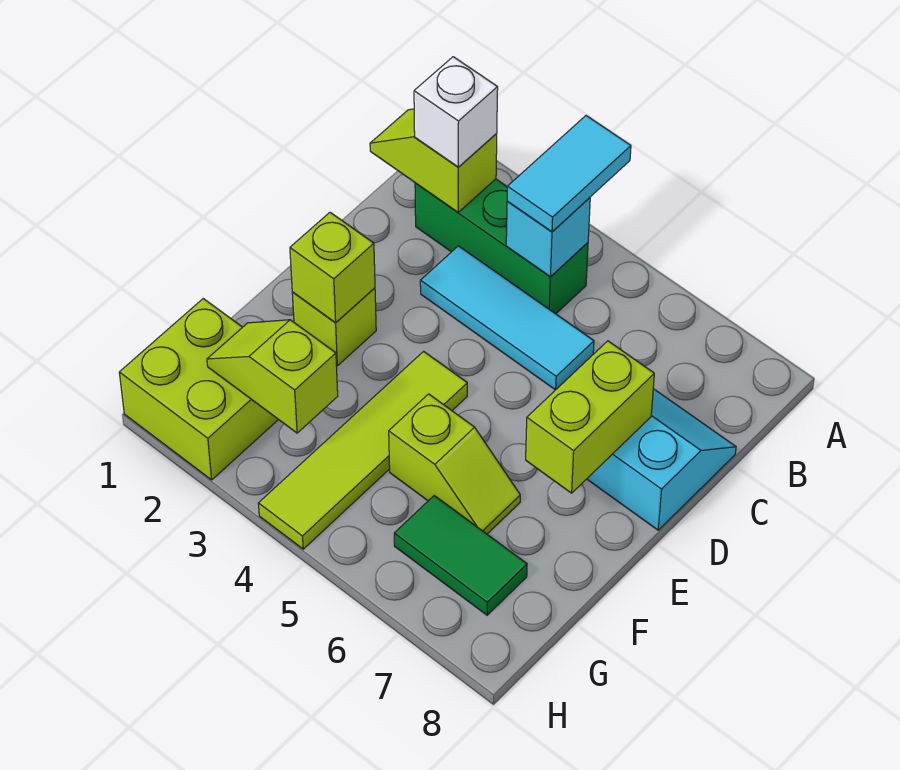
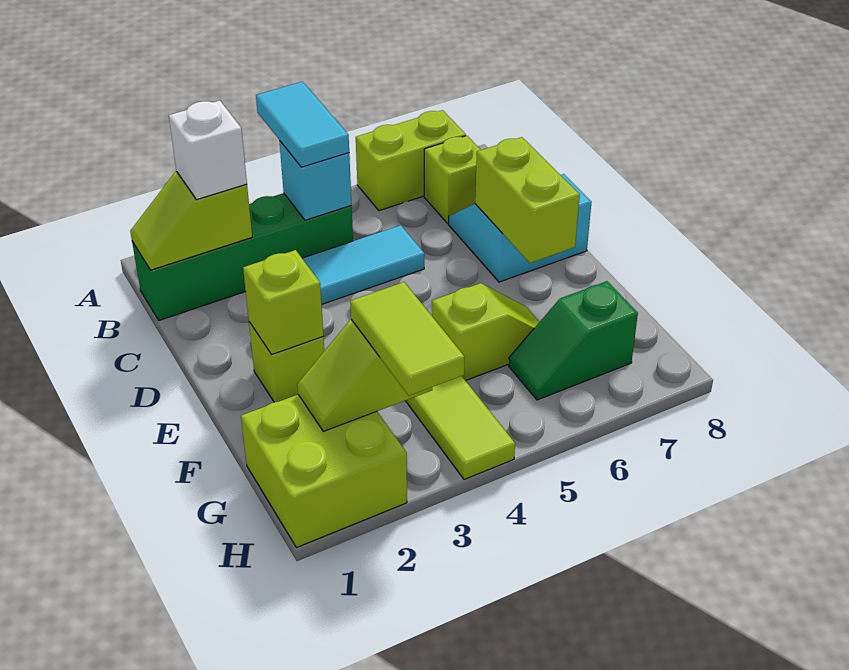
none -> lime brick A6:A7 level 1
green brick B2:B4 level 1 -> green brick B1:B4 level 1
none -> lime brick B7 level 1
none -> lime tile G3:H3 level 3
green tile G6:G7 level 1 -> green slope G6:G7 level 1 top 7

